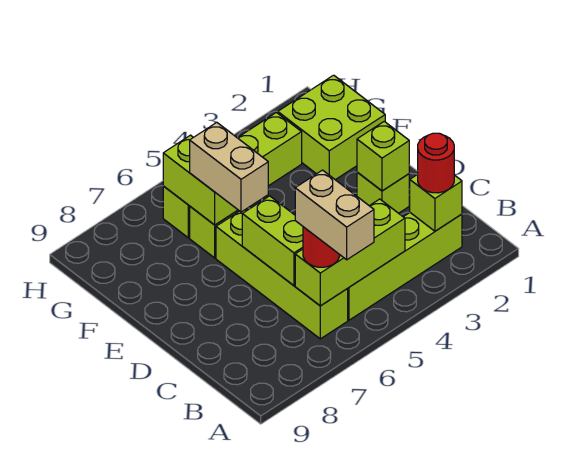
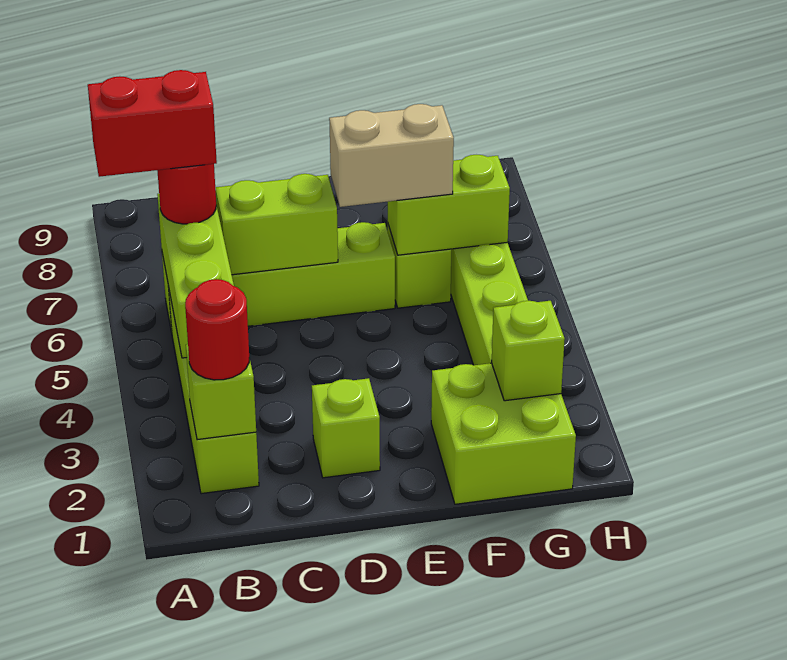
tan brick A6:B6 level 4 -> red brick A6:B6 level 4
lime brick D2 level 2 -> lime brick G2 level 2

